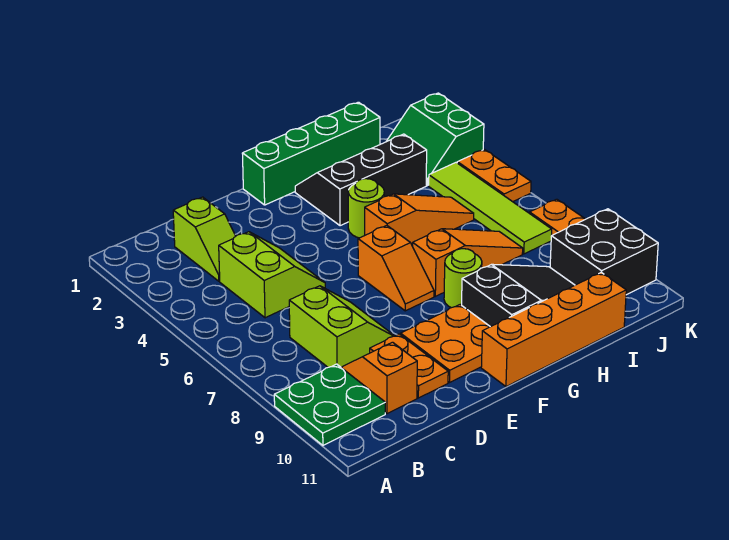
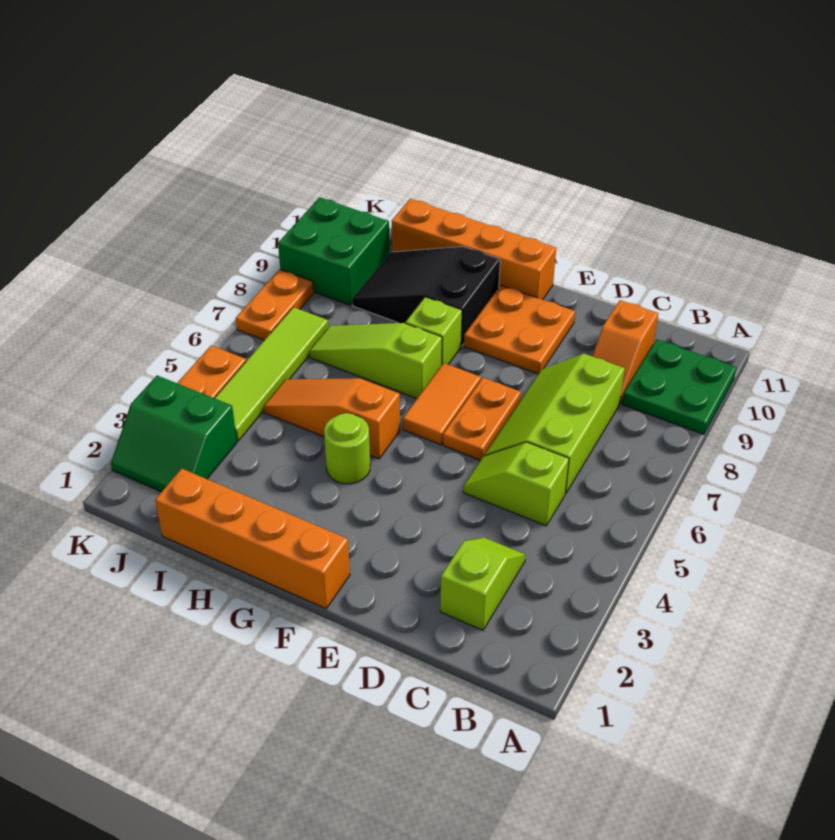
lime slope C4:D5 level 1 top C -> lime slope C5:D5 level 1 top C
lime slope C7:D8 level 1 top C -> lime slope C6:D8 level 1 top C
orange plate D9:D10 level 1 -> orange plate E6:E7 level 1
green brick F1:I1 level 1 -> orange brick F1:I1 level 1
orange slope F6:F7 level 1 top 6 -> orange tile F6:F7 level 1
black slope G2:I3 level 1 top 3 -> none
orange slope G7:I7 level 1 top G -> lime slope G7:I7 level 1 top G
lime round brick G8 level 1 -> lime brick G8 level 1
green slope J2:K3 level 1 top K -> green slope J2:K3 level 1 top 3
black brick J9:K10 level 1 -> green brick J9:K10 level 1

